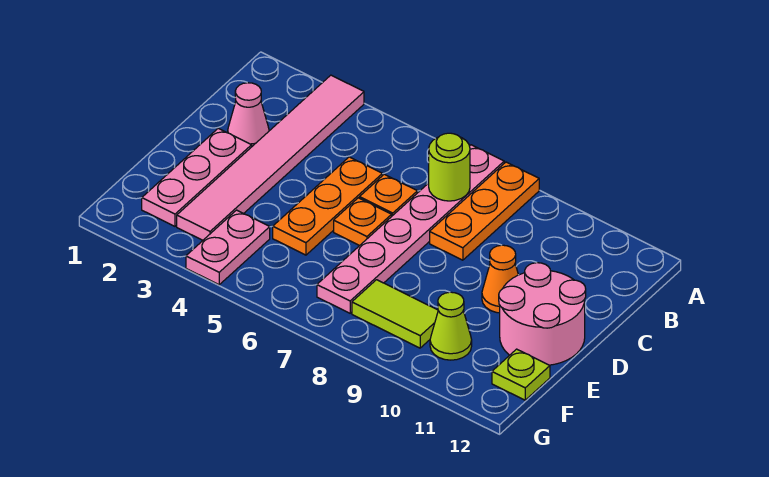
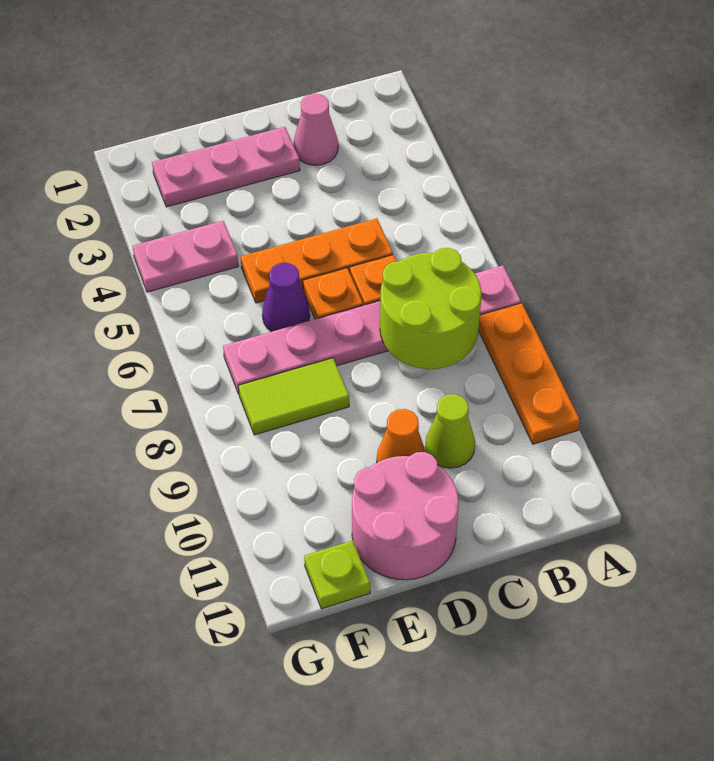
pink tile A3:F3 level 1 -> none
orange plate A8:C8 level 1 -> orange plate A8:A10 level 1
lime round brick B7 level 2 -> lime round brick B7:C8 level 2
none -> purple cone E6 level 1
lime tile F8:F9 level 1 -> lime tile E8:F8 level 1
lime cone F10 level 1 -> lime cone C10 level 1

